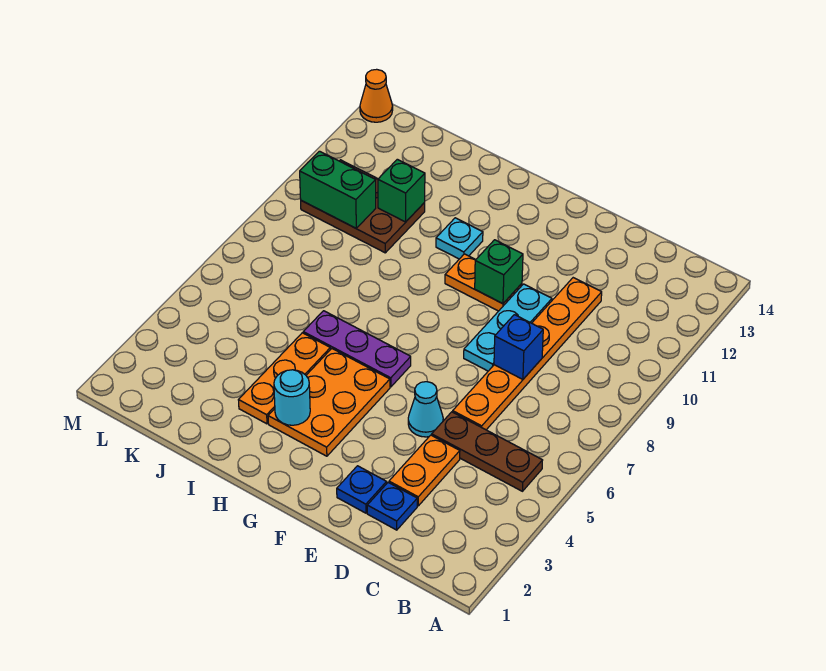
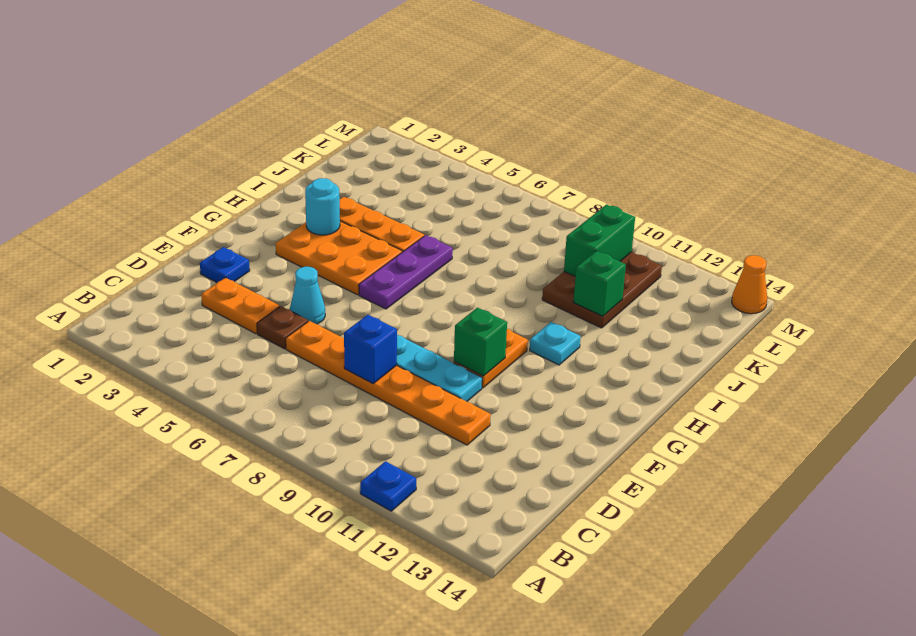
brown plate B5:D5 level 1 -> brown plate D5 level 1
blue plate D2 level 1 -> blue plate A11 level 1

